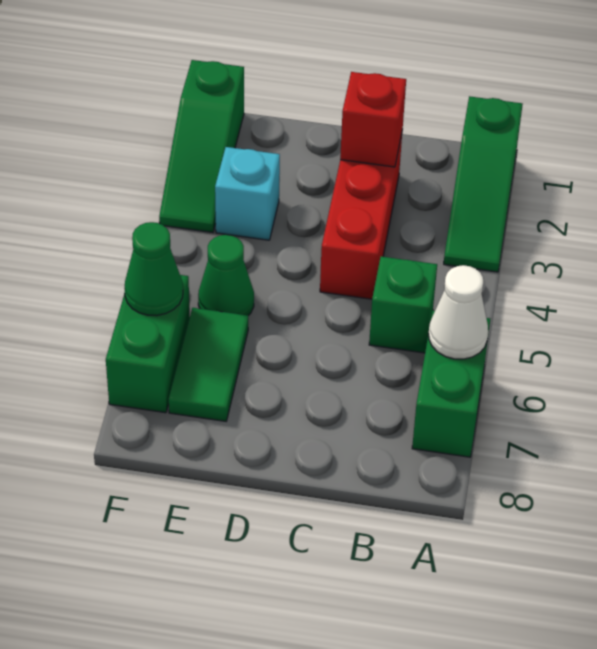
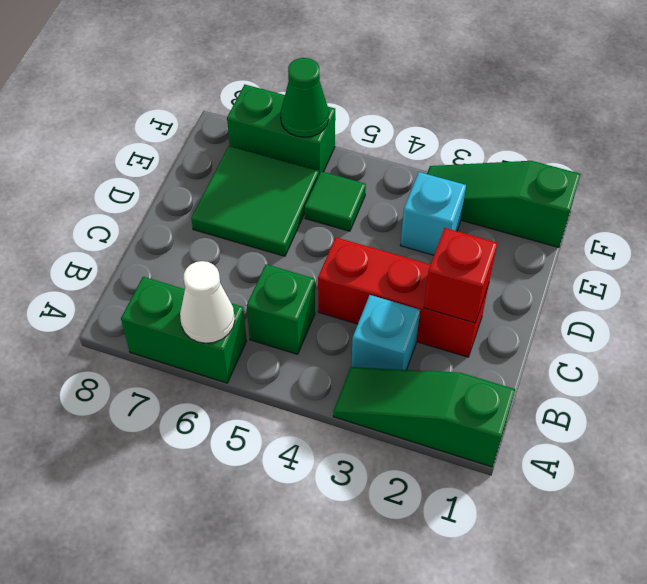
none -> cyan brick B3 level 1
green cone E5 level 1 -> green tile E5 level 1
green tile E6:E7 level 1 -> green tile D6:E7 level 1

